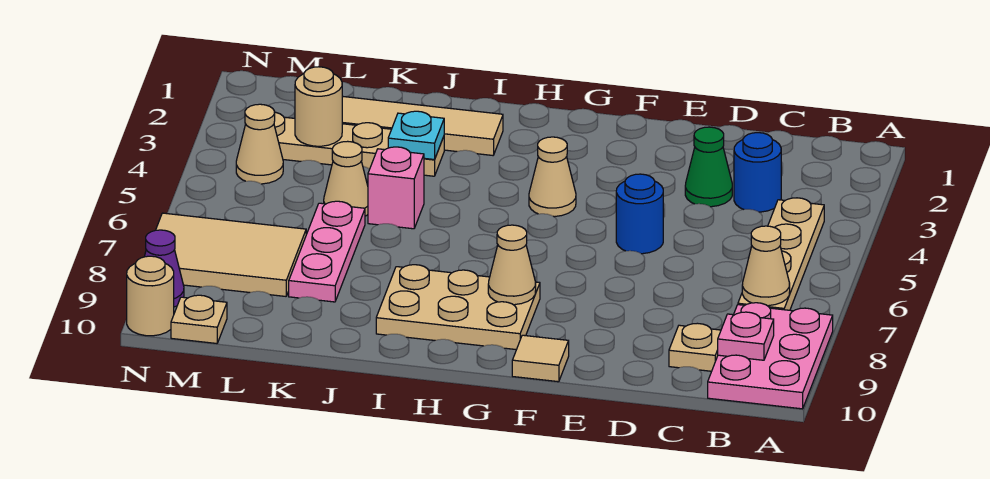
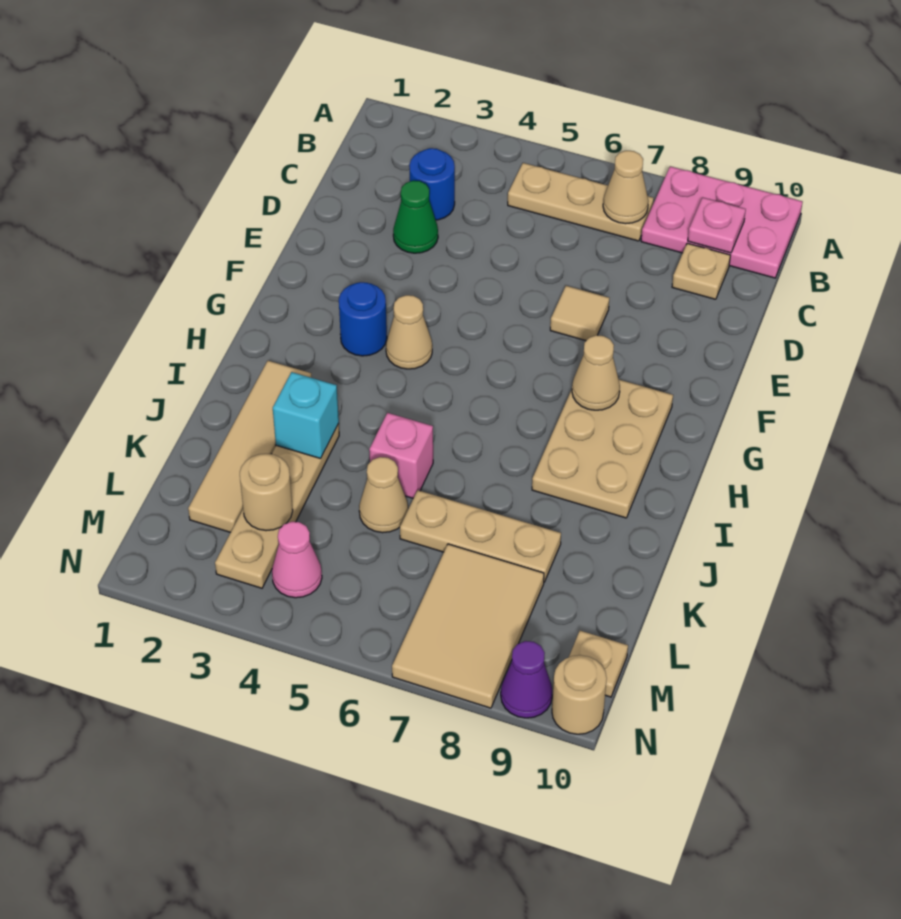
tan plate B4:B7 level 1 -> tan plate B5:B7 level 1
blue round brick E5 level 1 -> blue round brick G3 level 1
tan tile F10 level 1 -> tan tile E7 level 1
cyan plate J3 level 2 -> cyan brick J3 level 2
pink plate K6:K8 level 1 -> tan plate K6:K8 level 1
tan cone M4 level 1 -> pink cone M4 level 1

